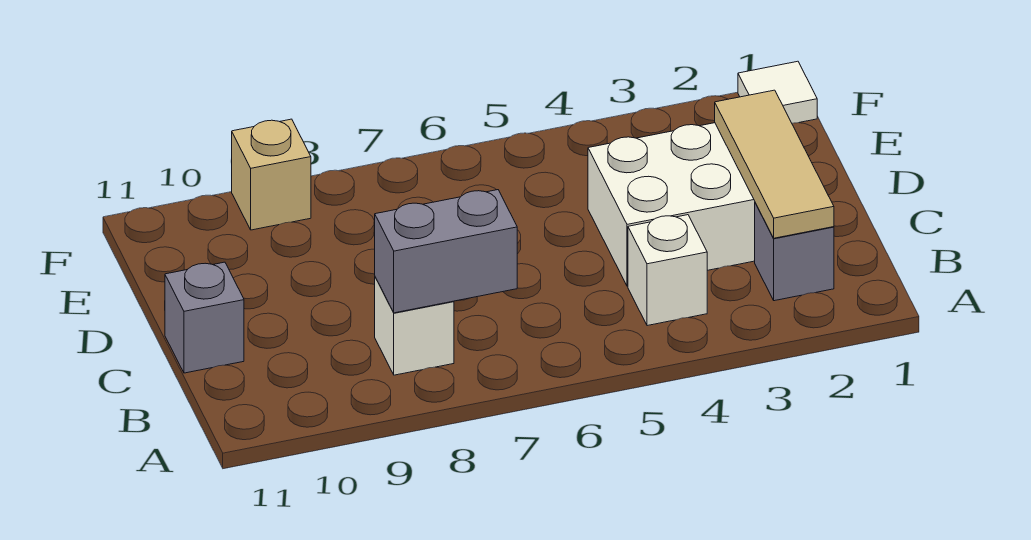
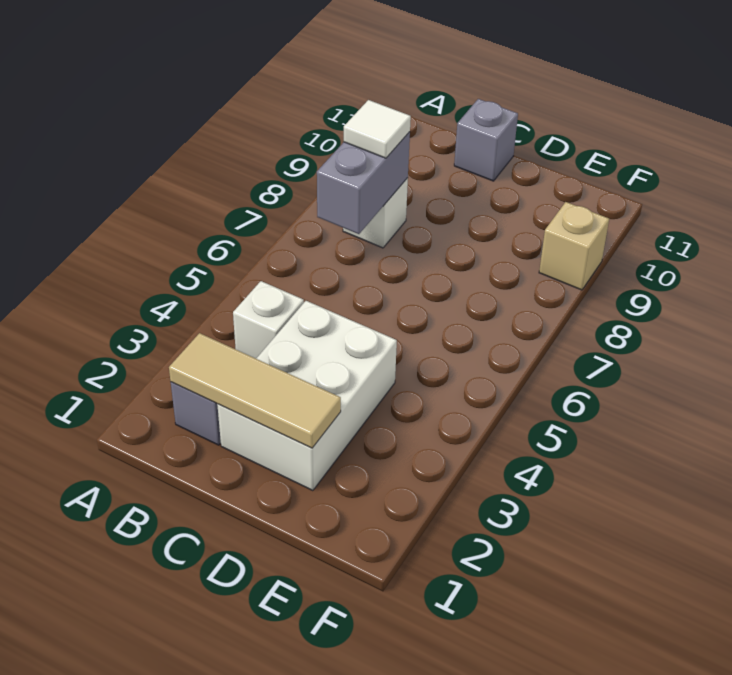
white tile F1 level 1 -> white tile B8 level 3

